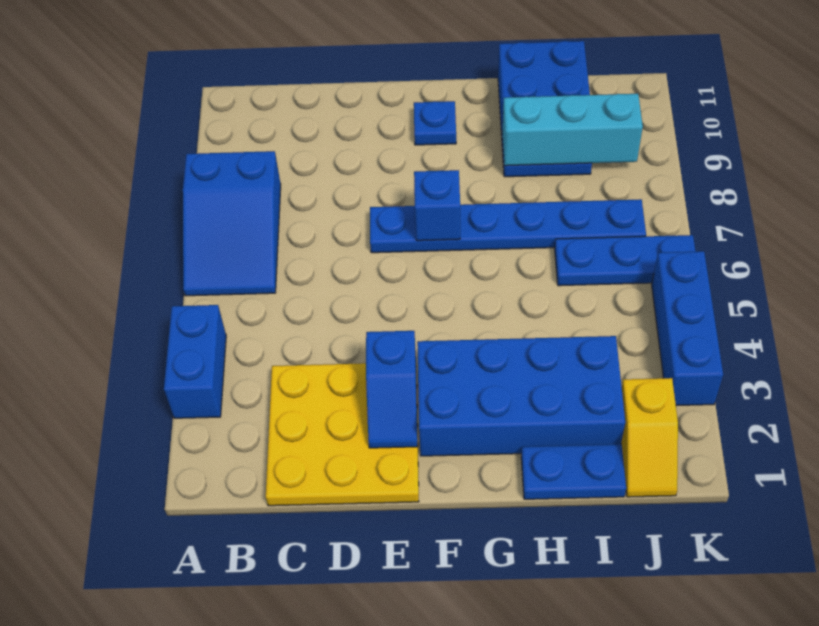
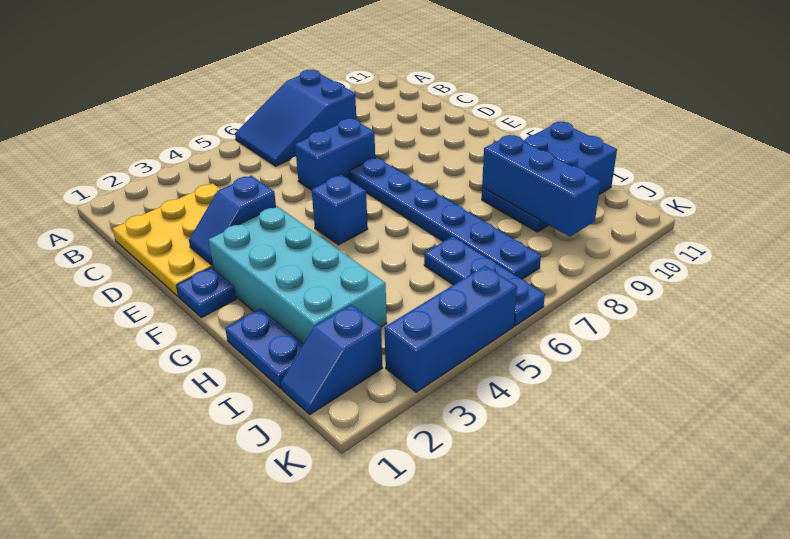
blue brick A3:A4 level 1 -> blue brick D6:D7 level 1
blue brick F2:I3 level 1 -> cyan brick F2:I3 level 1
blue brick F7 level 2 -> blue brick F5 level 1
blue plate F10 level 1 -> blue plate F1 level 1
cyan brick H9:J9 level 2 -> blue brick H9:J9 level 2
yellow slope J1:J2 level 1 top 2 -> blue slope J1:J2 level 1 top 2

